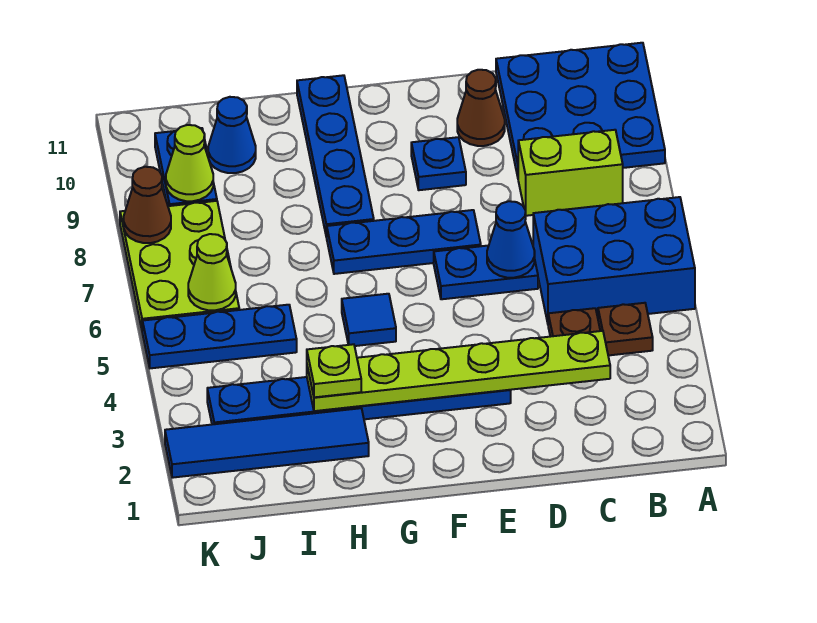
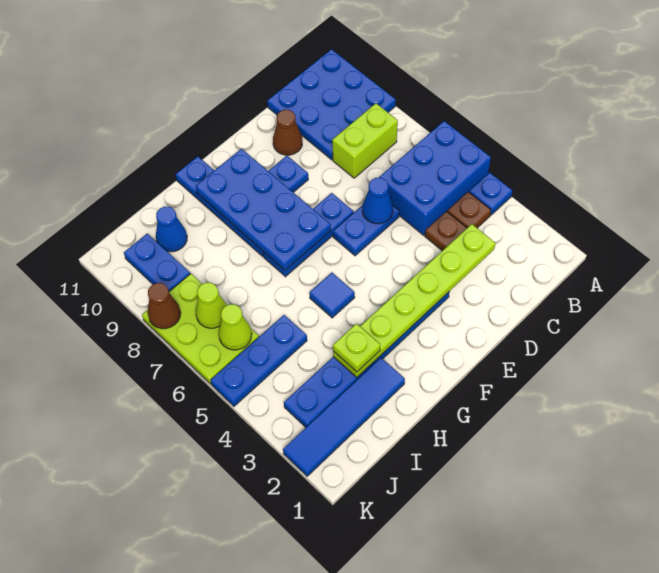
none -> blue plate A4 level 1
none -> blue plate F7:G10 level 2
lime cone J9 level 2 -> lime cone J7 level 2

